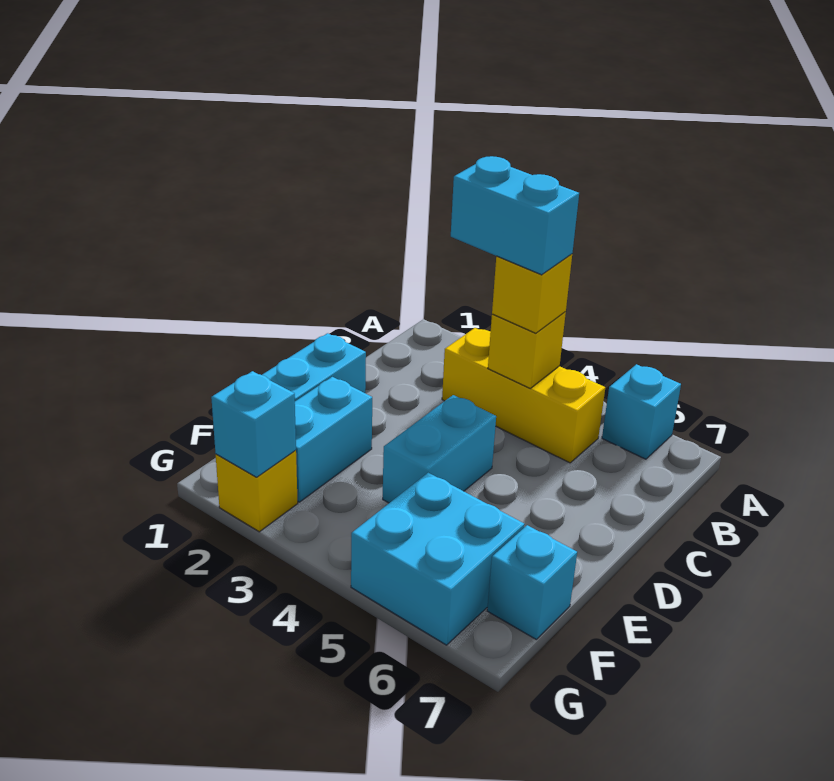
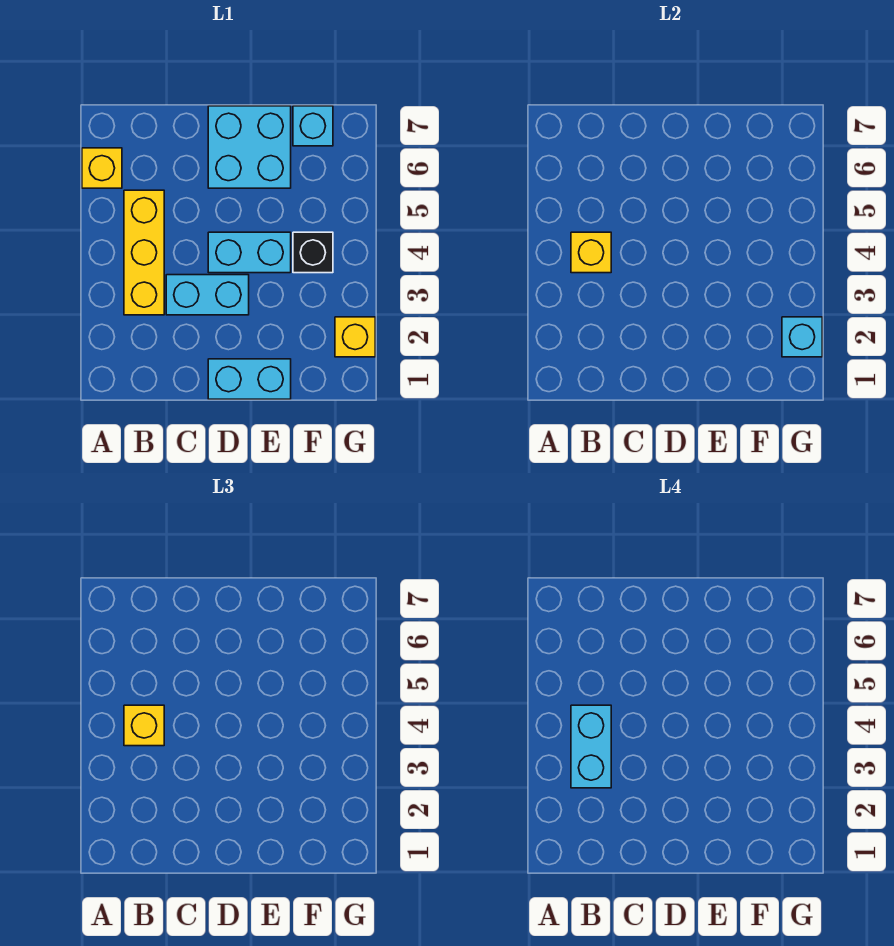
cyan brick A6 level 1 -> yellow brick A6 level 1
cyan brick E2:F2 level 1 -> cyan brick C3:D3 level 1
none -> black brick F4 level 1
cyan brick F5:G6 level 1 -> cyan brick D6:E7 level 1

